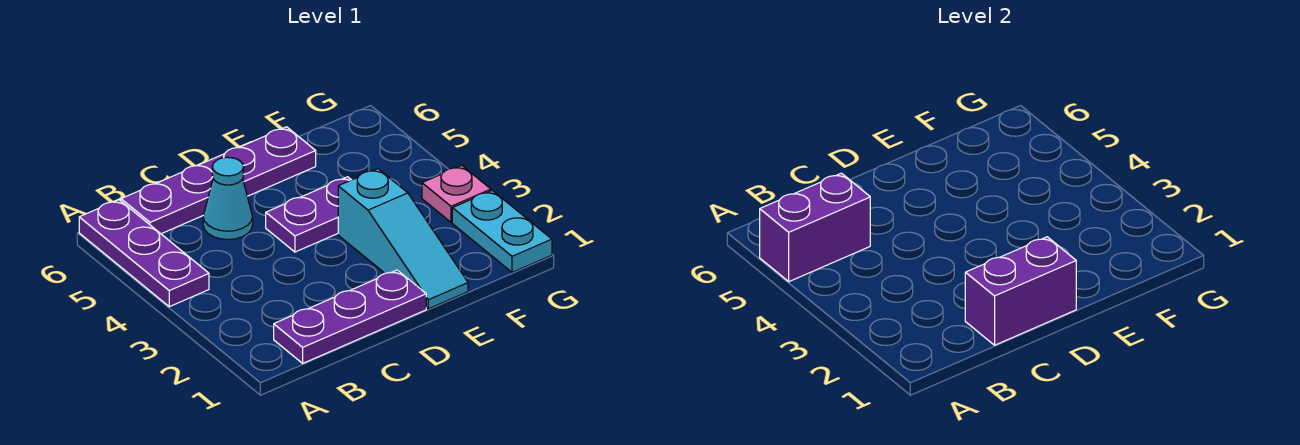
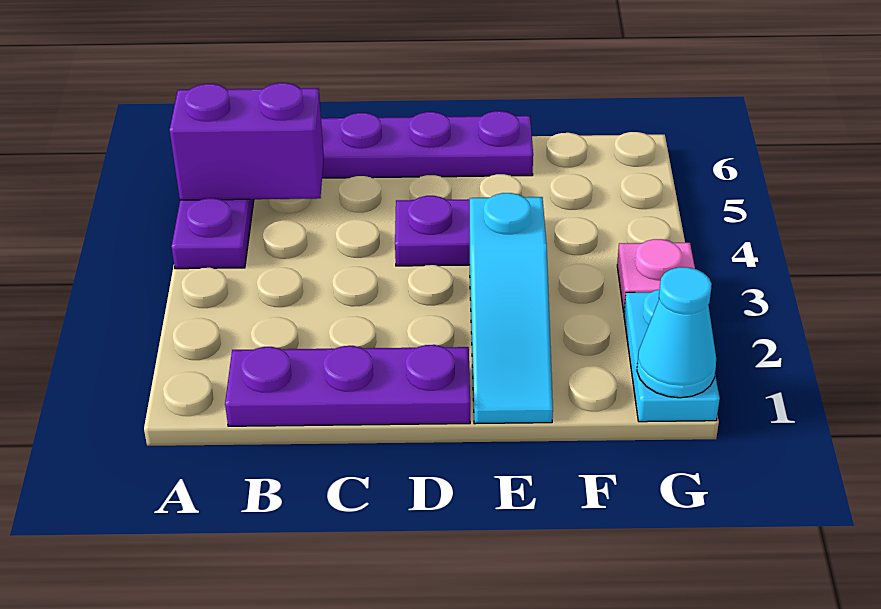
purple brick C1:D1 level 2 -> none
cyan cone C5 level 1 -> cyan cone G1 level 2

